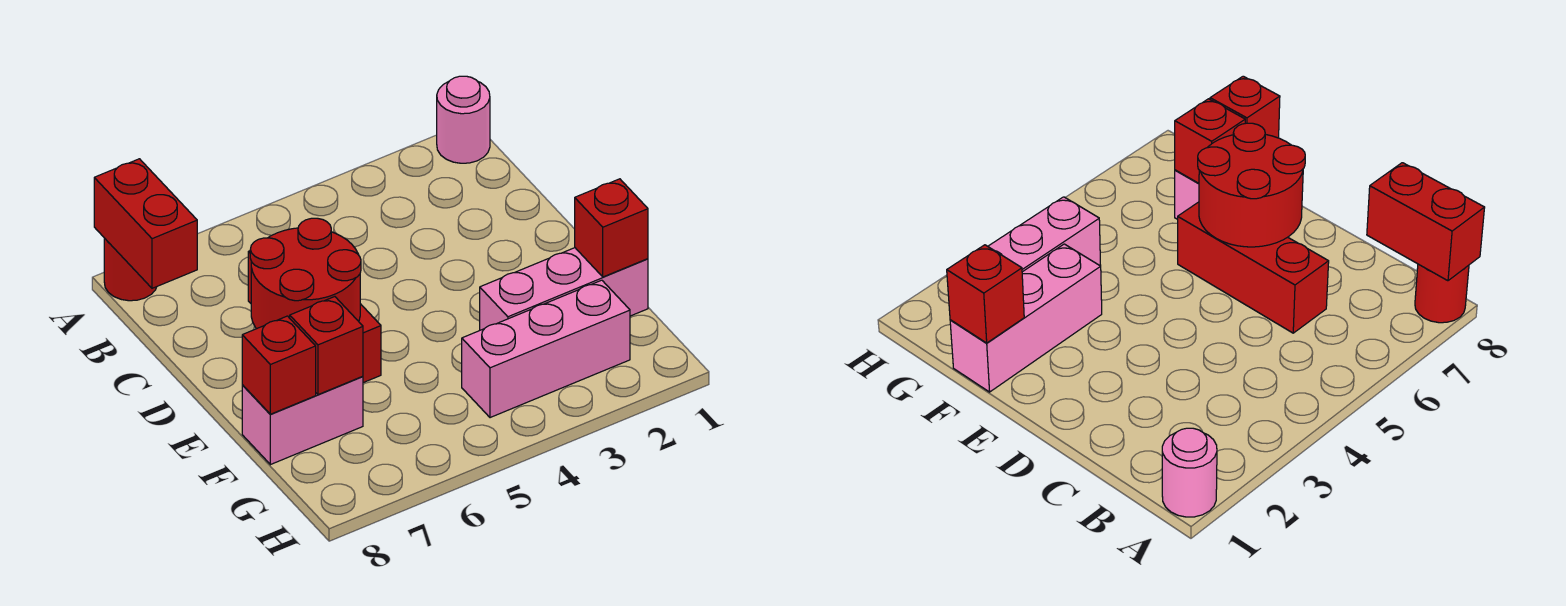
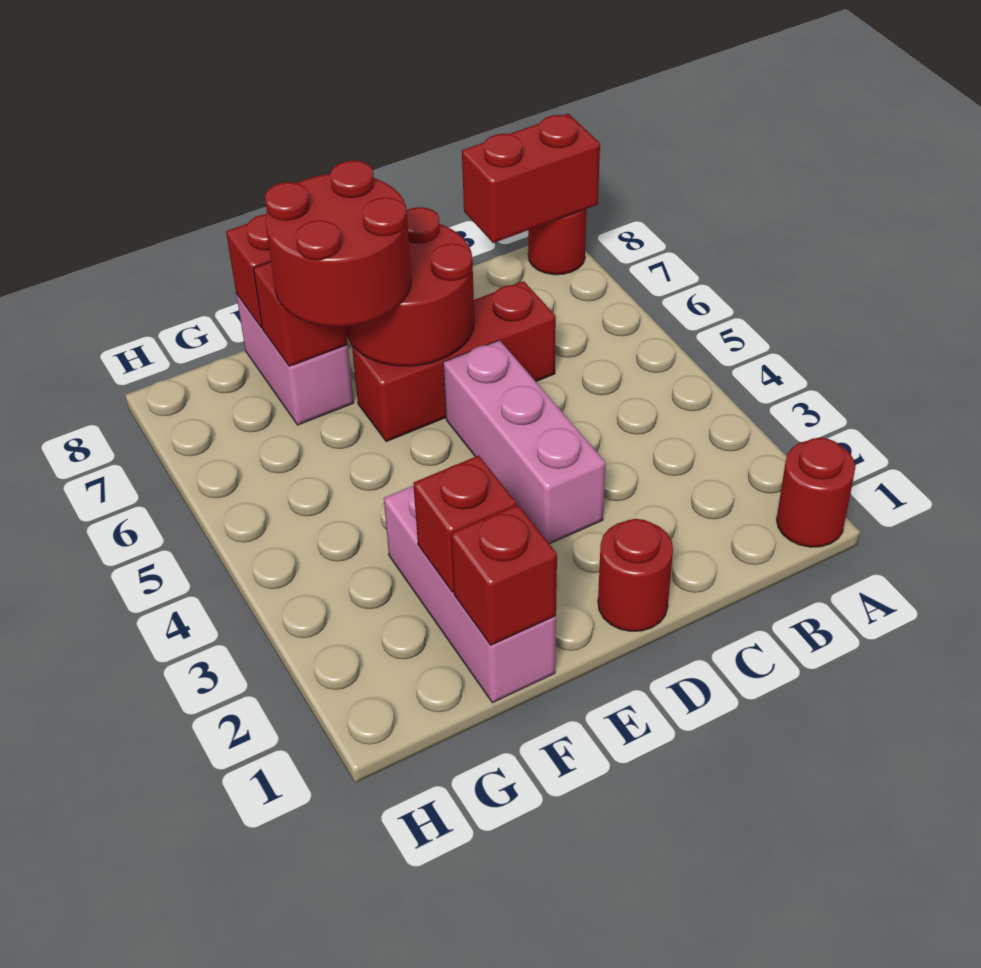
pink round brick A1 level 1 -> red round brick A1 level 1
none -> red round brick D1 level 1
none -> red round brick E6:F7 level 3
none -> red brick F2 level 2
pink brick G2:G4 level 1 -> pink brick D3:D5 level 1

